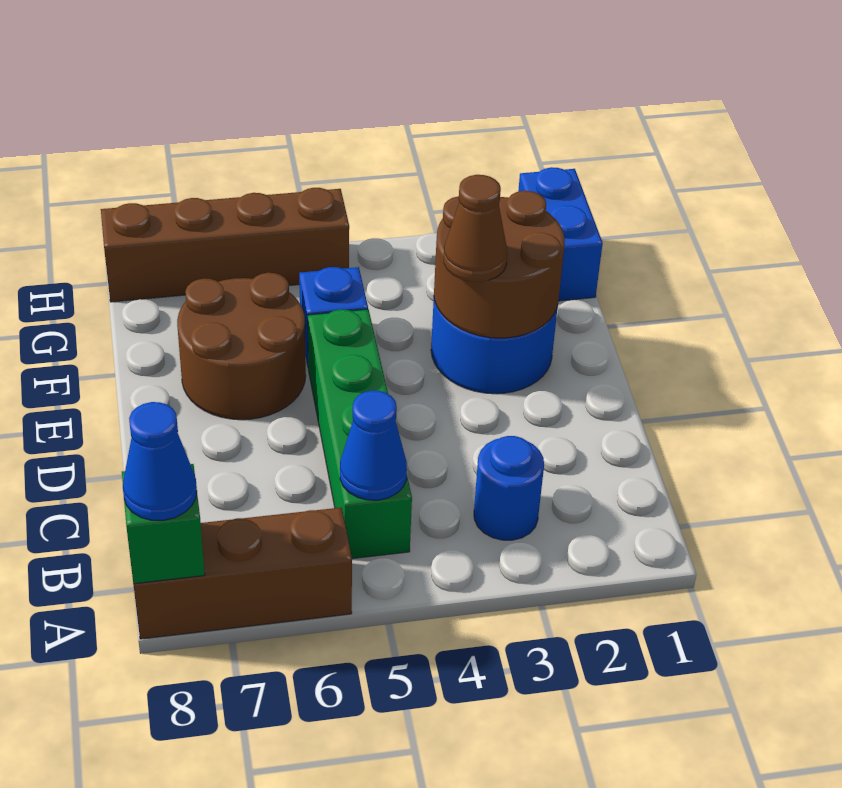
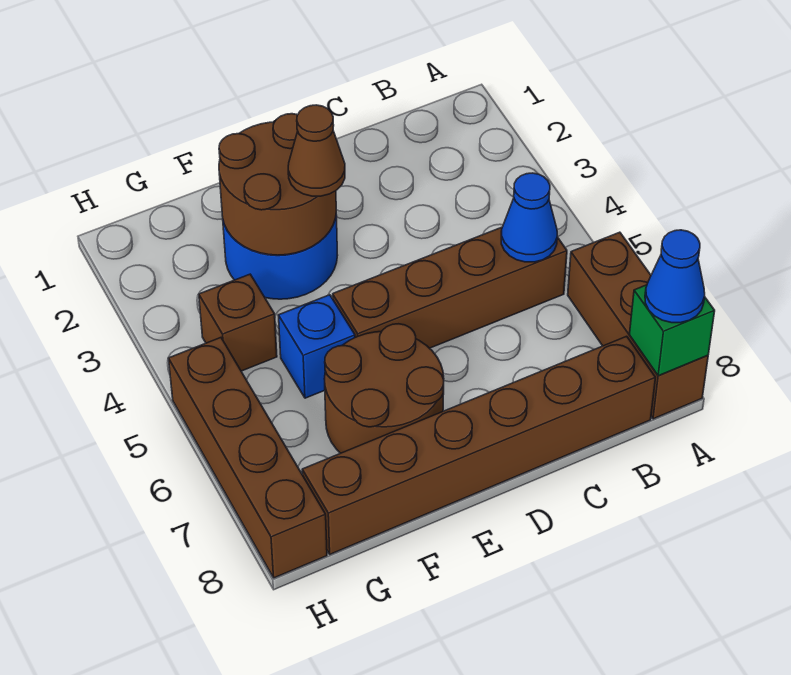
blue round brick B3 level 1 -> none
green brick B5:E5 level 1 -> brown brick B5:E5 level 1
none -> brown brick B8:G8 level 1
blue brick G1:H1 level 1 -> none
none -> brown brick G4 level 1

